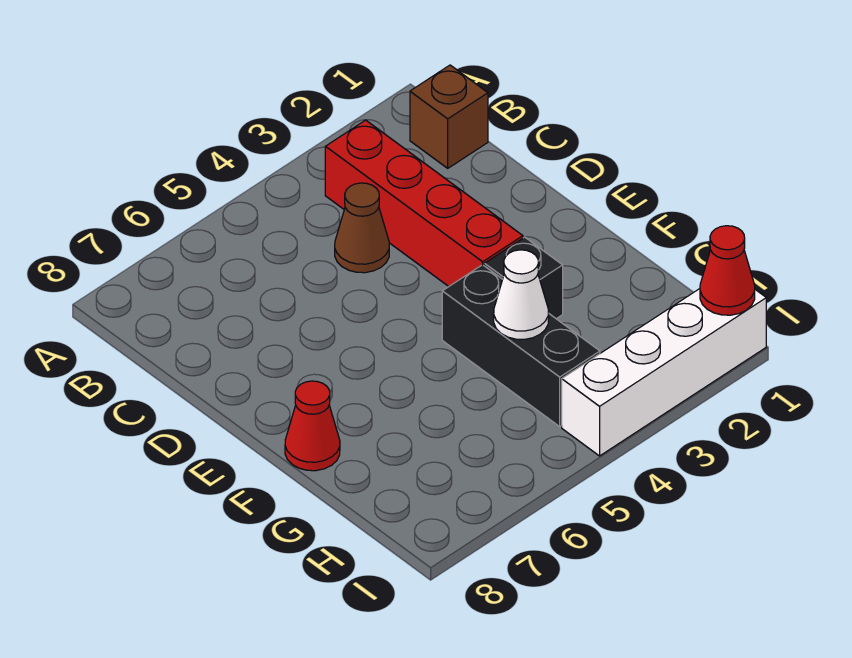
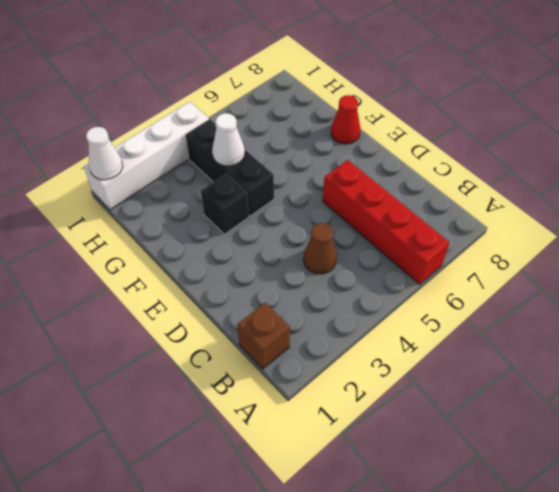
red brick B3:E3 level 1 -> red brick A6:D6 level 1
red cone I1 level 2 -> white cone I1 level 2

